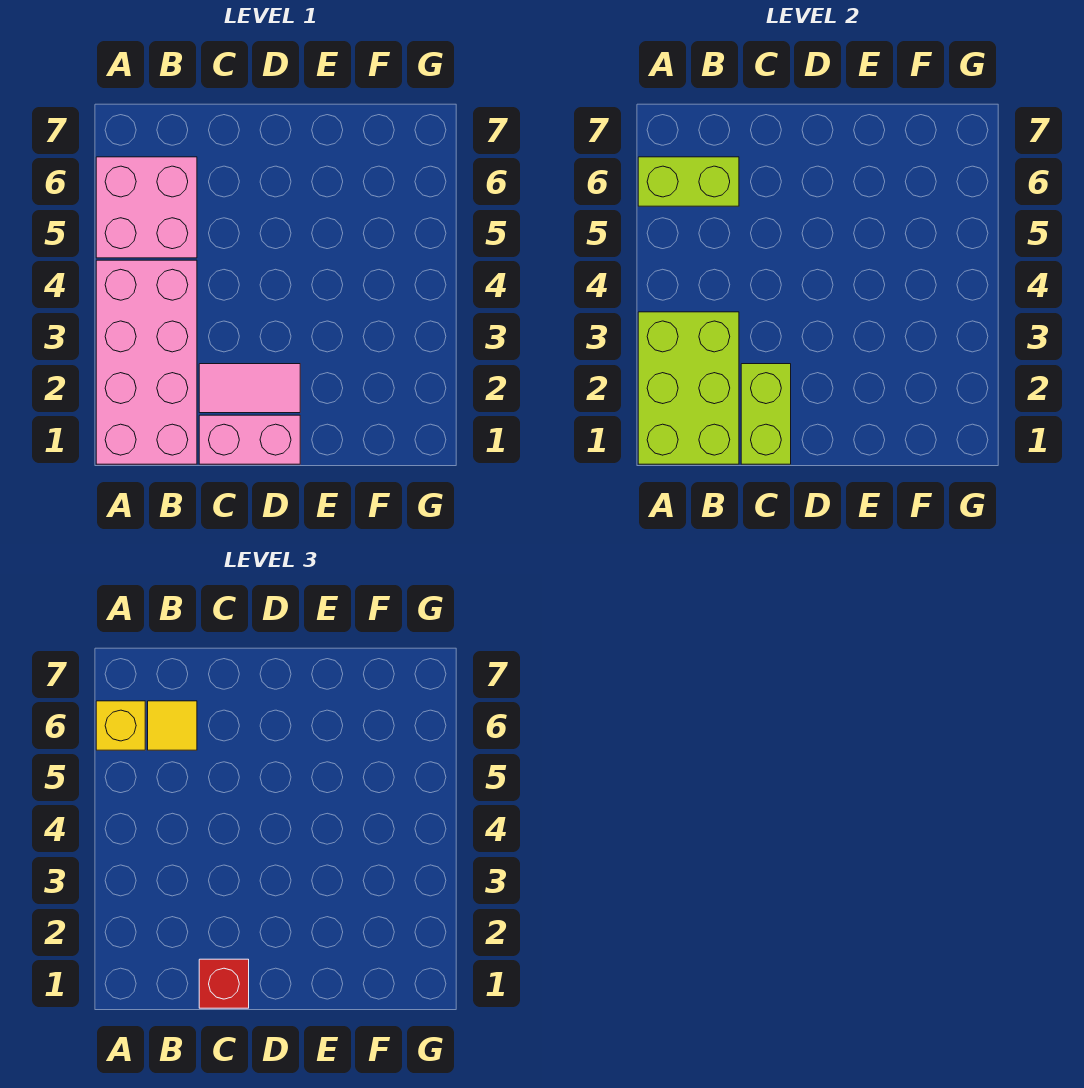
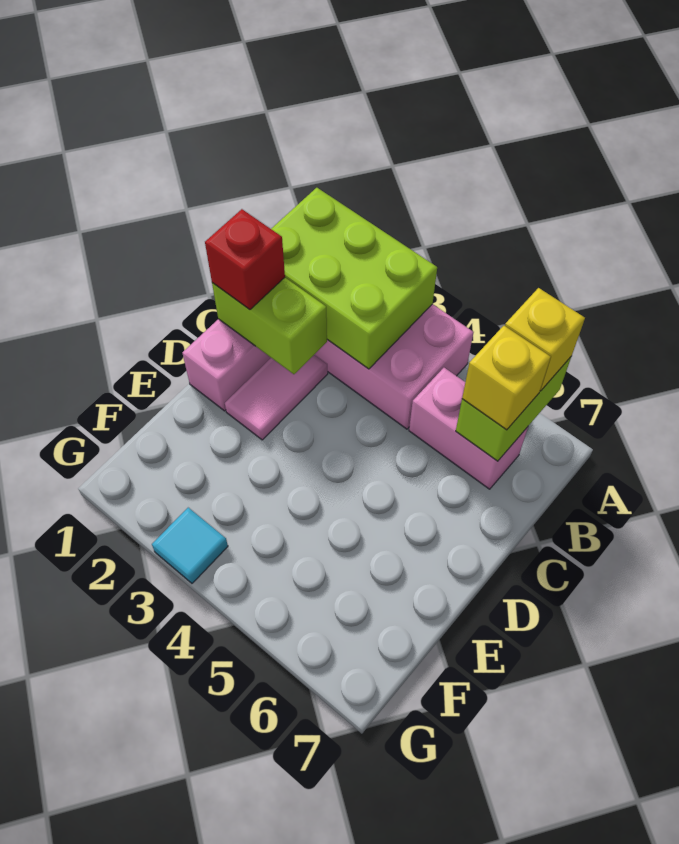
pink brick A5:B6 level 1 -> pink brick B5:B6 level 1
yellow tile B6 level 3 -> yellow brick B6 level 3
none -> cyan tile G3 level 1

